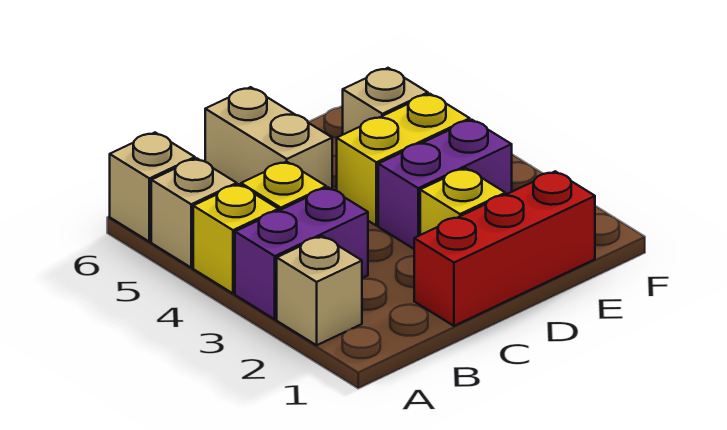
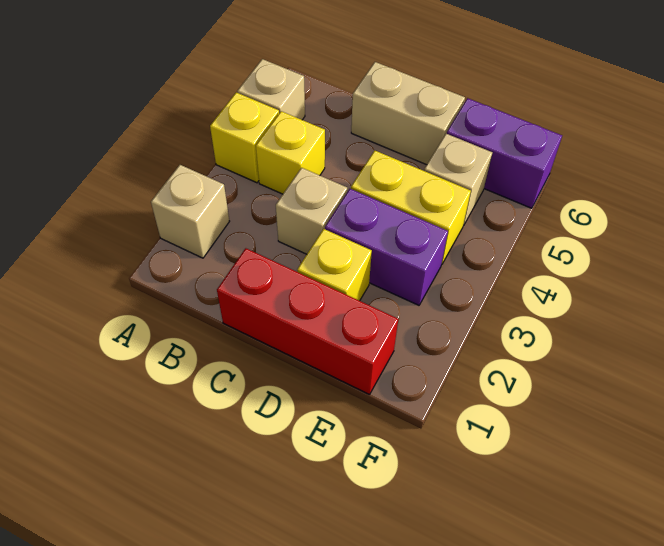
purple brick A3:B3 level 1 -> purple brick E6:F6 level 1
tan brick A6 level 1 -> tan brick C3 level 1
tan brick C5:C6 level 1 -> tan brick C6:D6 level 1

